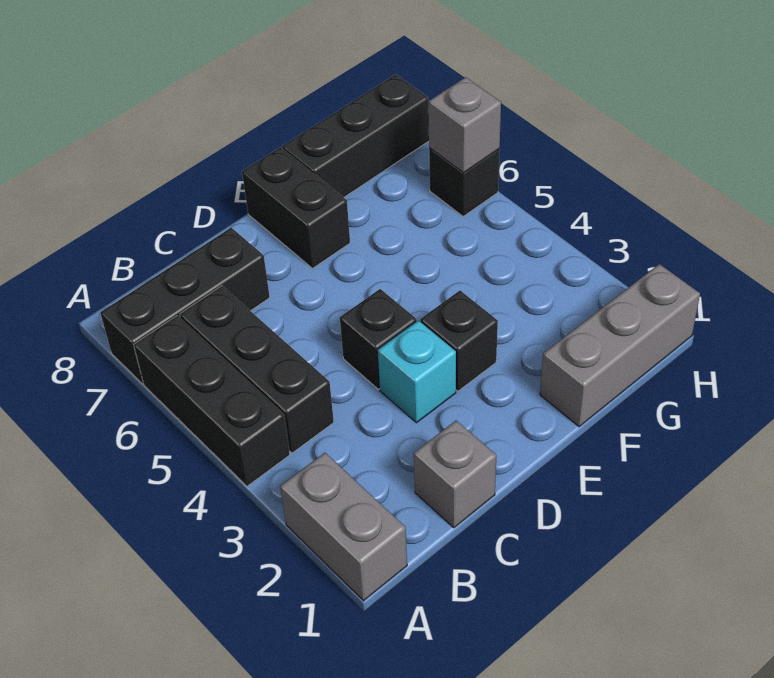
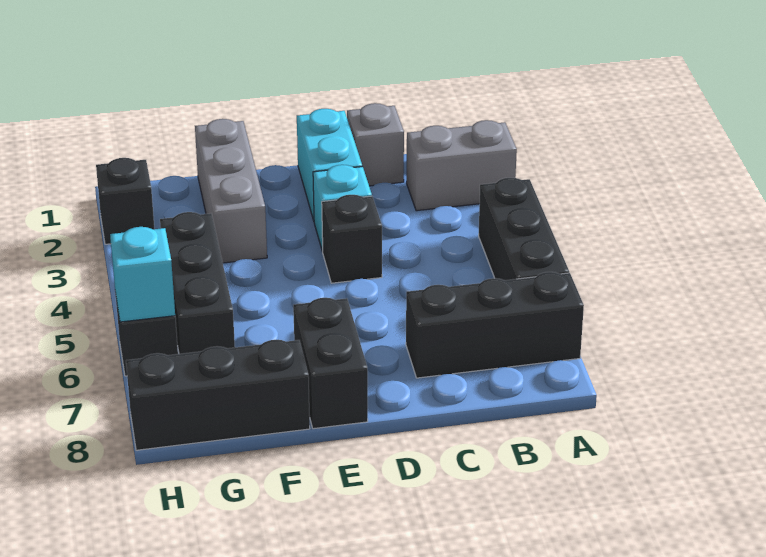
grey brick A1:A2 level 1 -> grey brick A2:B2 level 1
black brick B4:B6 level 1 -> black brick G4:G6 level 1
none -> cyan brick D1:D2 level 1
black brick E3 level 1 -> black brick H2 level 1
grey brick F1:H1 level 1 -> grey brick F1:F3 level 1
grey brick H6 level 2 -> cyan brick H6 level 2

